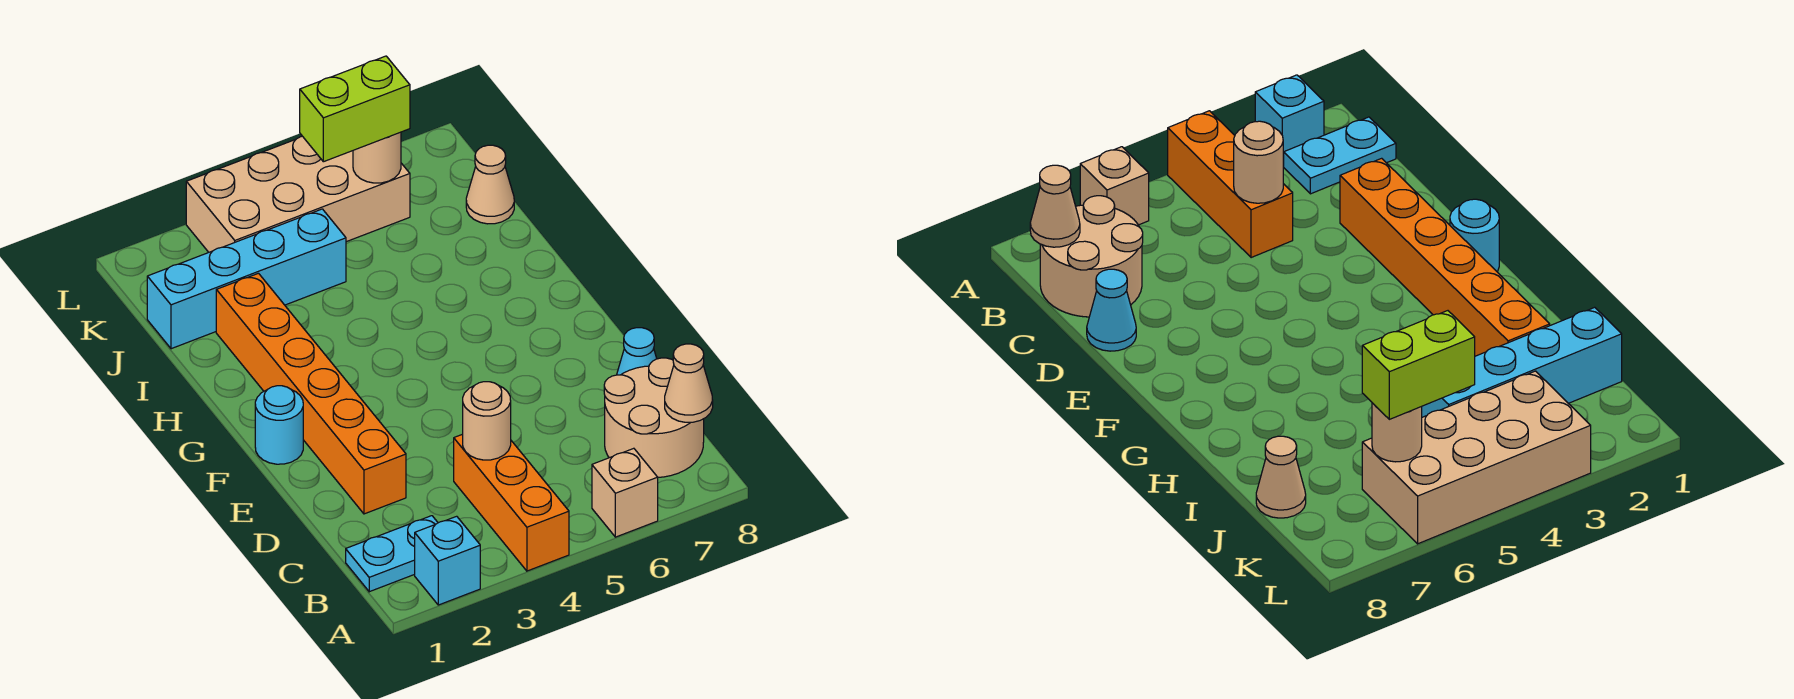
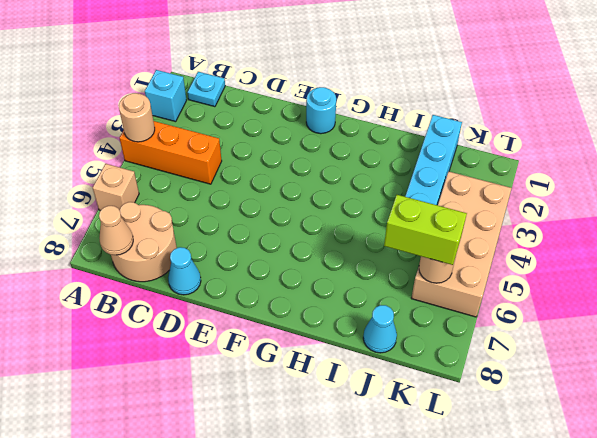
cyan plate B1:B2 level 1 -> cyan plate B1 level 1
tan round brick C4 level 2 -> tan round brick A4 level 2
orange brick D2:I2 level 1 -> none
tan cone J8 level 1 -> cyan cone J8 level 1
lime brick K5:K6 level 3 -> lime brick J6:K6 level 3

